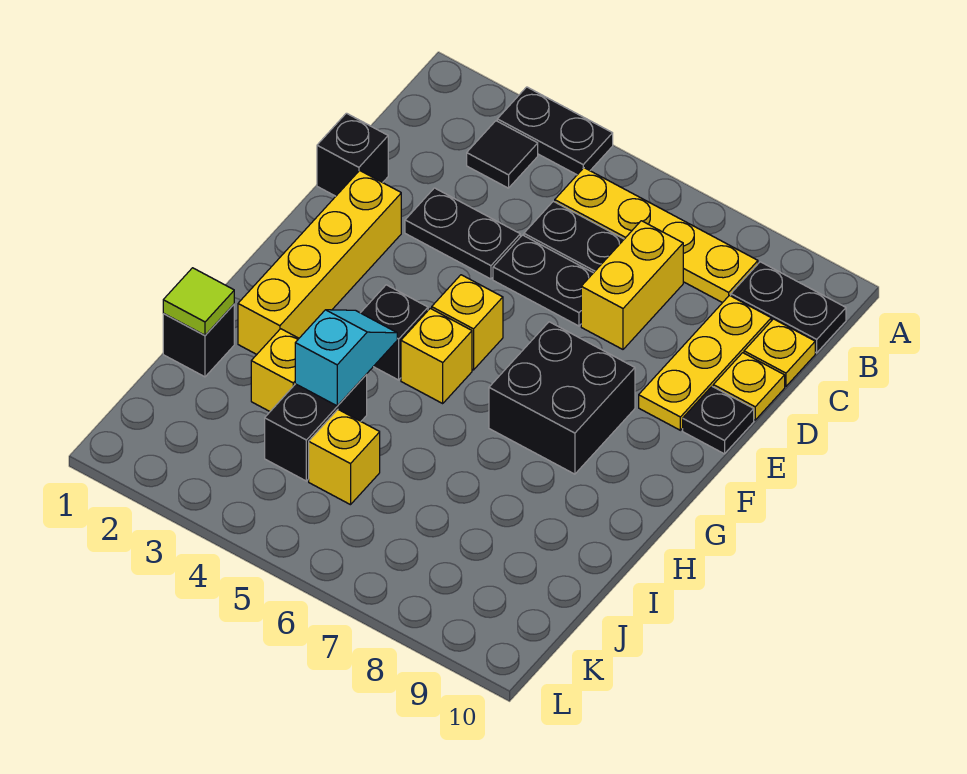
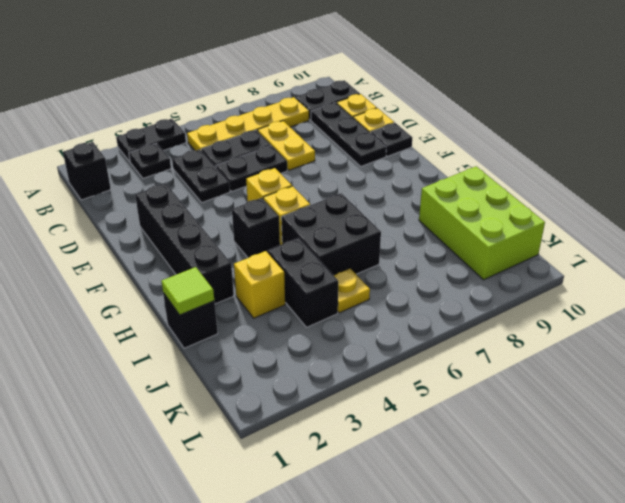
black tile B3 level 1 -> black plate B3 level 1
yellow brick C7:D7 level 1 -> yellow plate C7:D7 level 1
yellow plate C9:E9 level 1 -> black plate C9:E9 level 1
black brick D1 level 1 -> black brick B1 level 1
black plate D3:D4 level 1 -> black plate C4:D4 level 1
yellow brick E2:H2 level 1 -> black brick E2:H2 level 1
black brick F7:G8 level 1 -> black brick H5:I6 level 1
cyan slope H4:I4 level 2 top I -> none
none -> lime brick I9:K10 level 1
yellow brick J5 level 1 -> yellow plate J5 level 1

